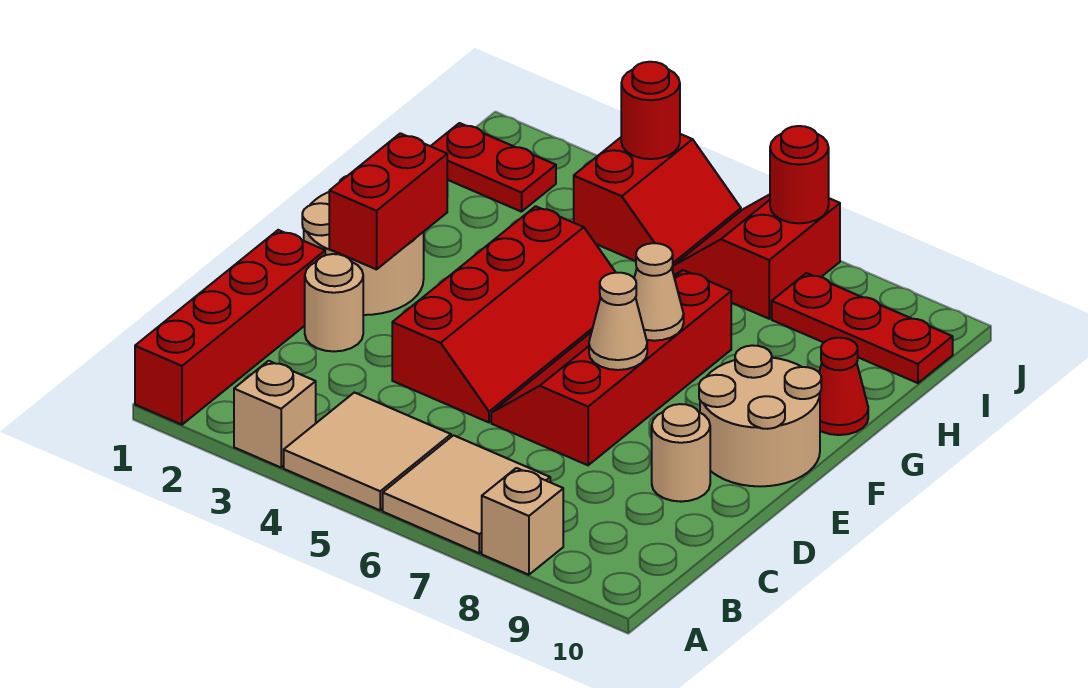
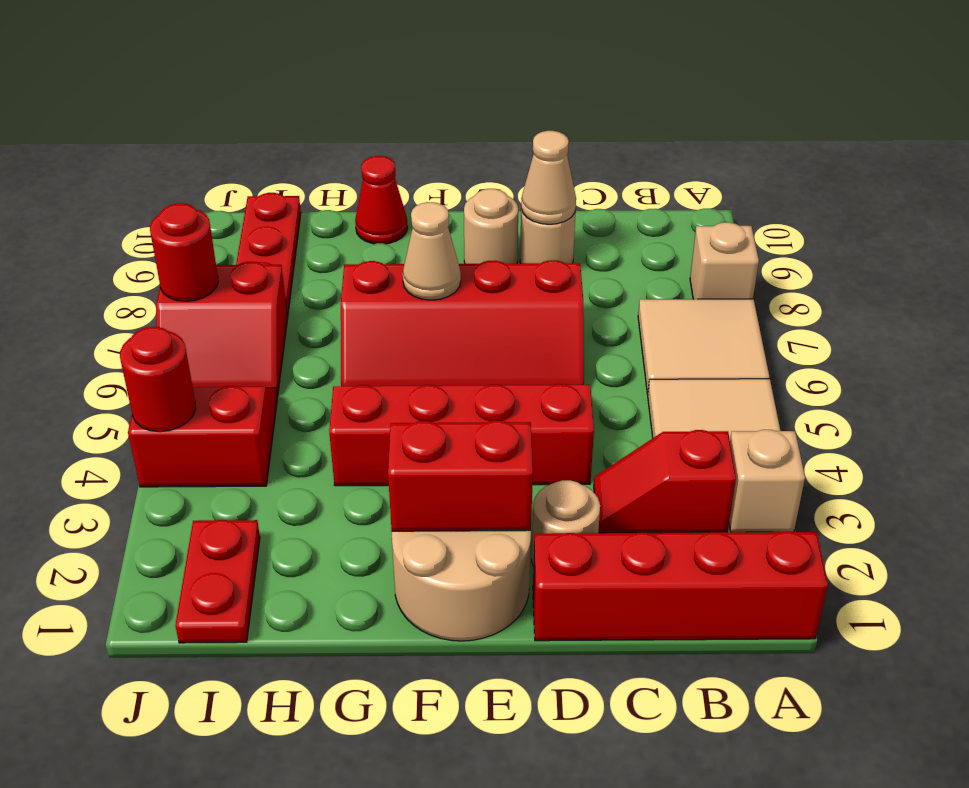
none -> red slope B3:C3 level 1 top B
tan cone E7 level 2 -> tan cone D9 level 2
tan round brick E9:F10 level 1 -> tan round brick E9 level 1

